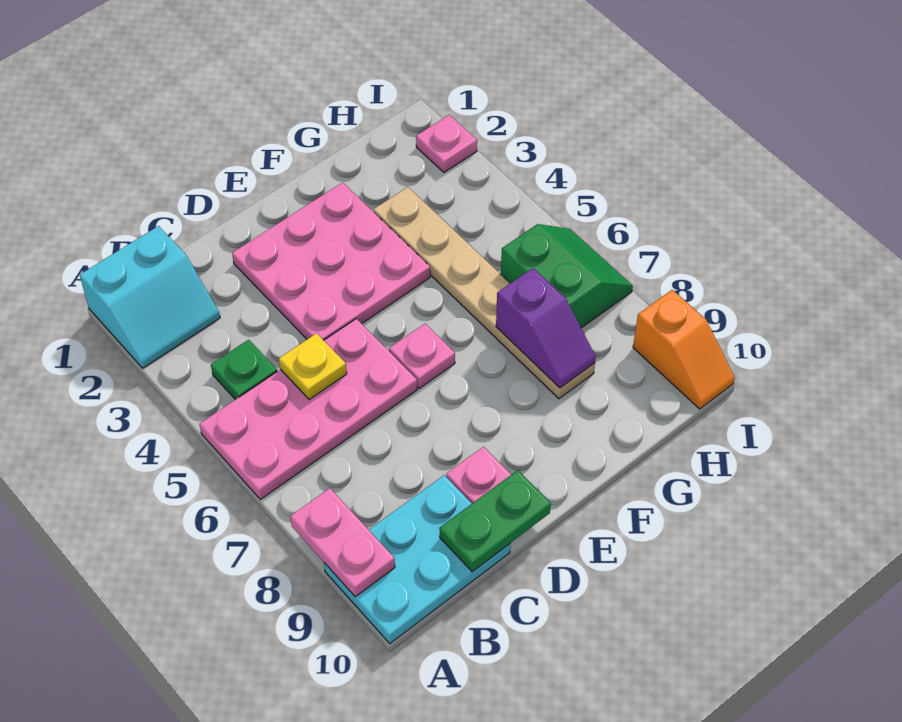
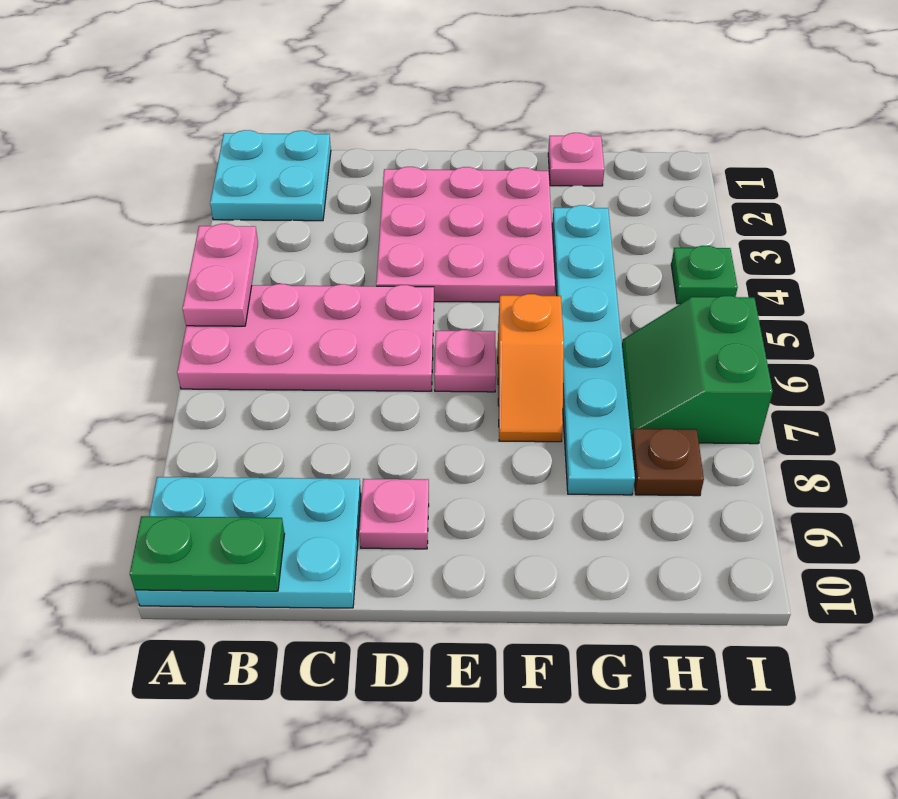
cyan slope A1:B2 level 1 top 1 -> cyan plate A1:B2 level 1
pink plate A8:A9 level 2 -> pink plate A4:A5 level 2
green plate B4 level 1 -> green plate I4 level 1
yellow plate C5 level 2 -> none
green plate C10:D10 level 2 -> green plate A10:B10 level 2
tan plate G3:G8 level 1 -> cyan plate G3:G8 level 1
purple slope G7:G8 level 2 top 7 -> none
green slope H6:I7 level 1 top H -> green slope H6:I7 level 1 top I
none -> brown plate H8 level 1
pink plate I2 level 1 -> pink plate G1 level 1
orange slope I9:I10 level 1 top 9 -> orange slope F6:F7 level 1 top 6

